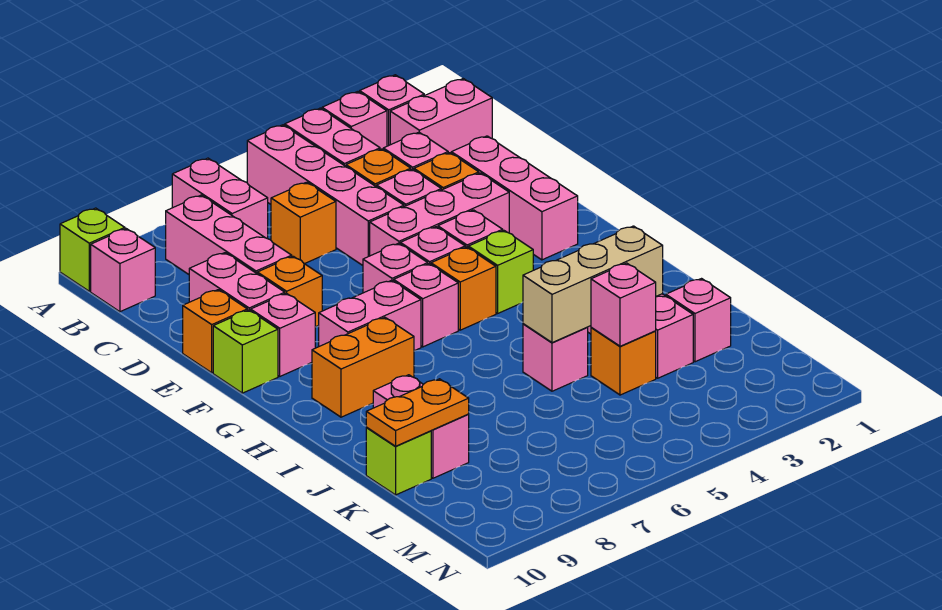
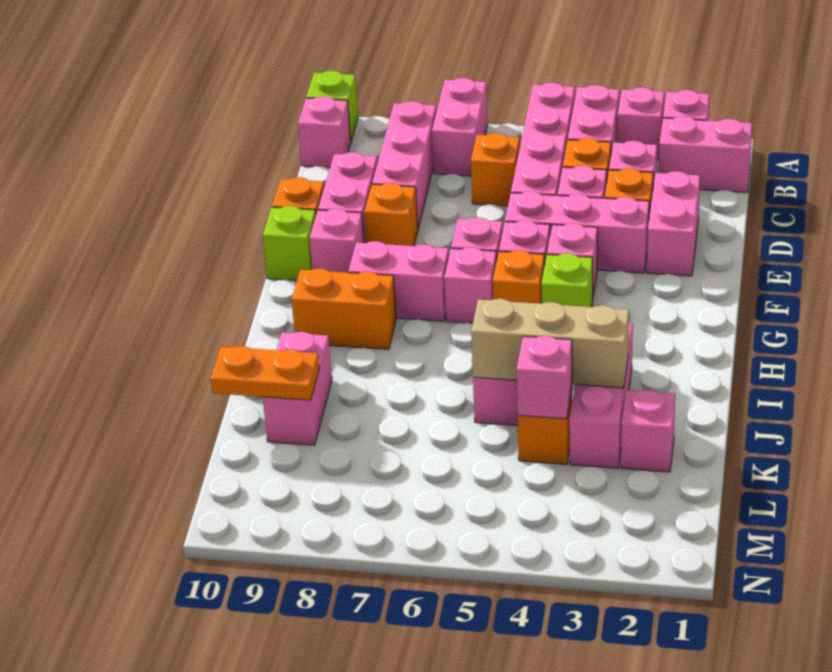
pink brick D2:F2 level 1 -> pink brick D2:E2 level 1
lime brick K10 level 1 -> none

